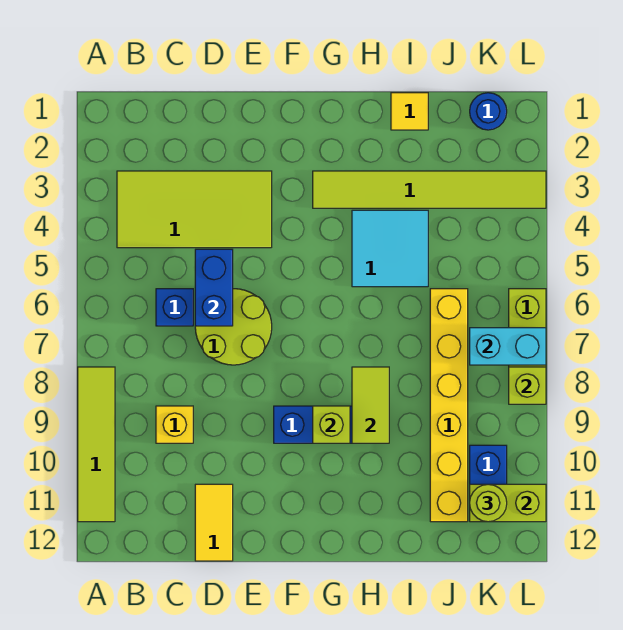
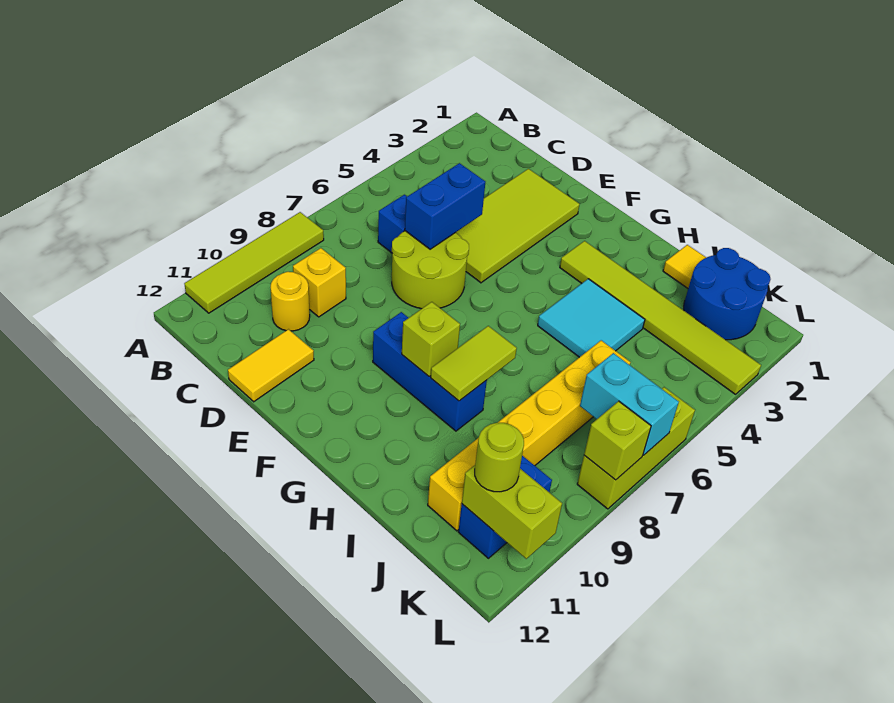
lime tile B3:E4 level 1 -> lime tile D2:E5 level 1
none -> yellow round brick C10 level 1
blue round brick K1 level 1 -> blue round brick J1:K2 level 1

